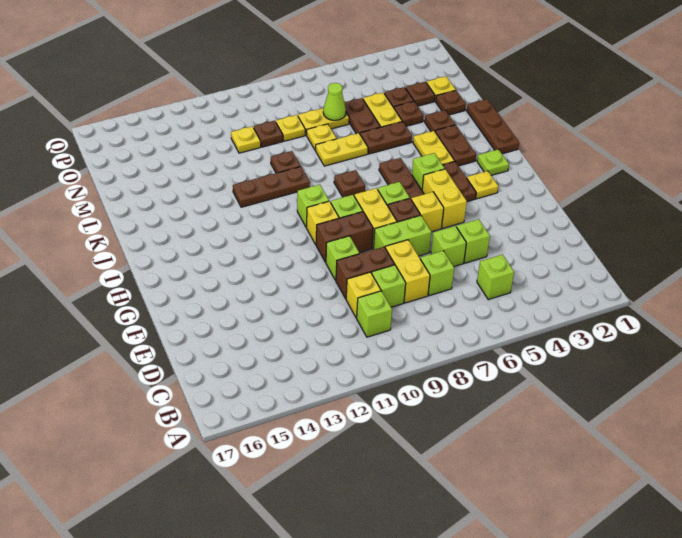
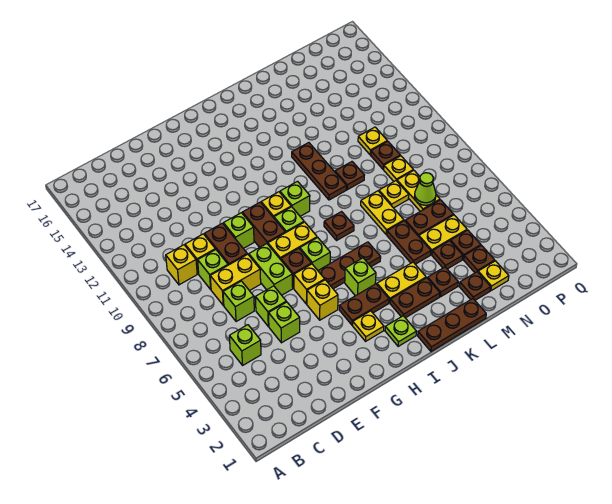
lime brick C10 level 1 -> yellow brick C10 level 1
yellow brick G5:H5 level 1 -> yellow brick G5 level 1

